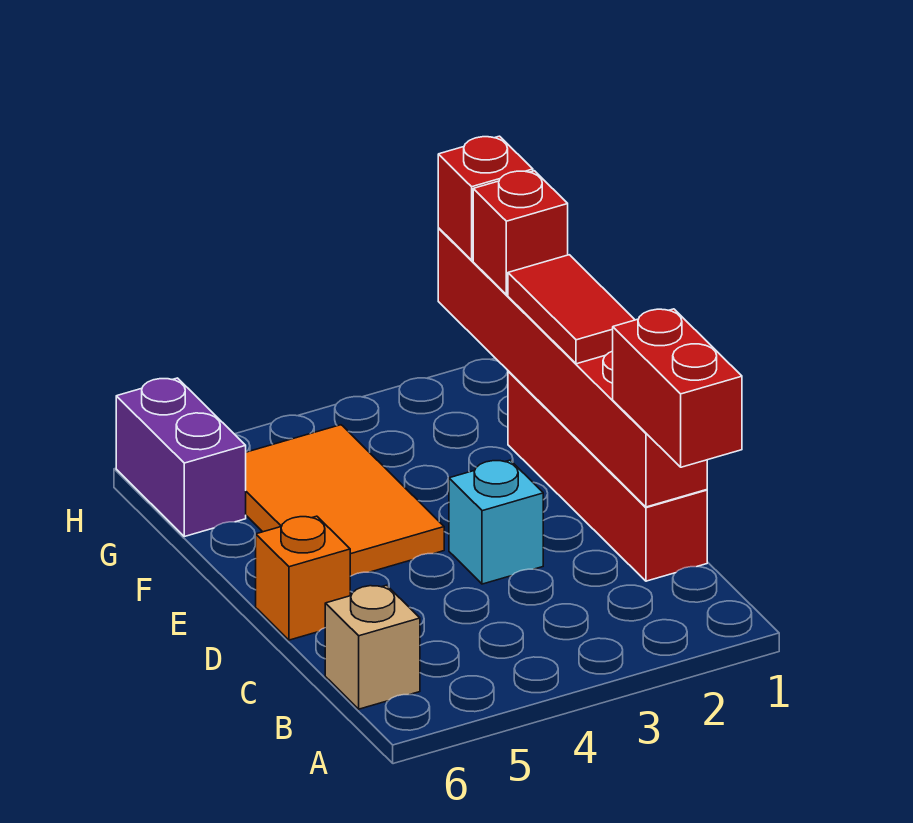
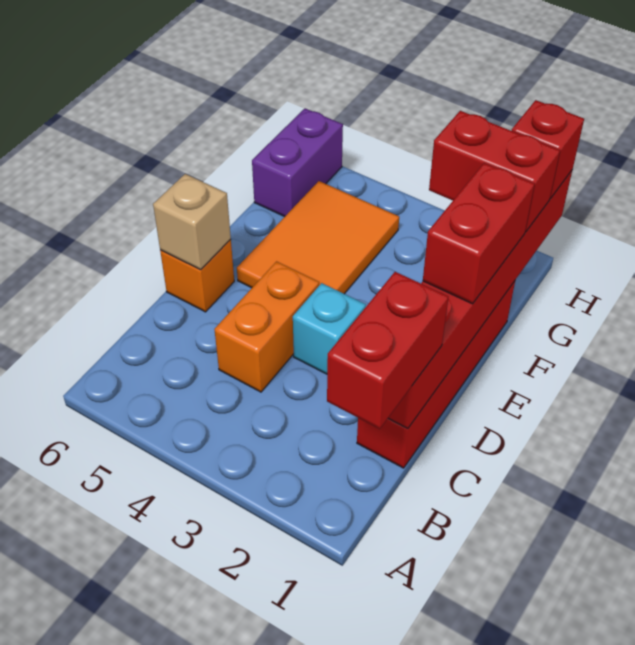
tan brick B6 level 1 -> tan brick D6 level 2
none -> orange brick C4:D4 level 1
red tile E1:F1 level 3 -> red brick E1:F1 level 3
red brick G1 level 3 -> red brick G1:G2 level 3

